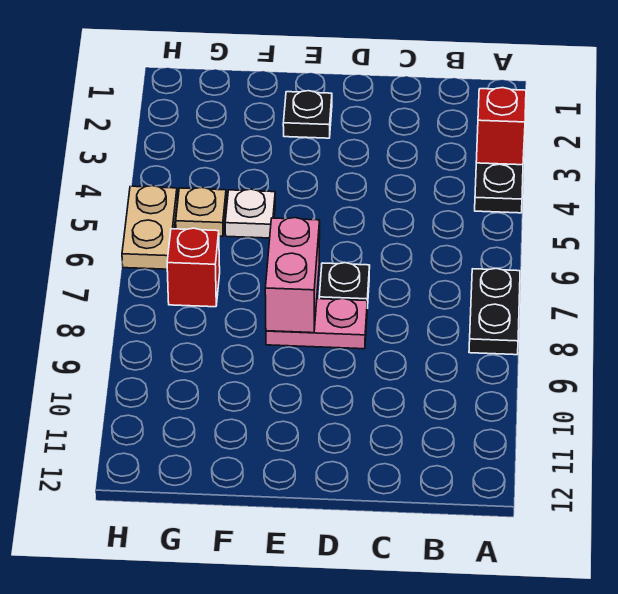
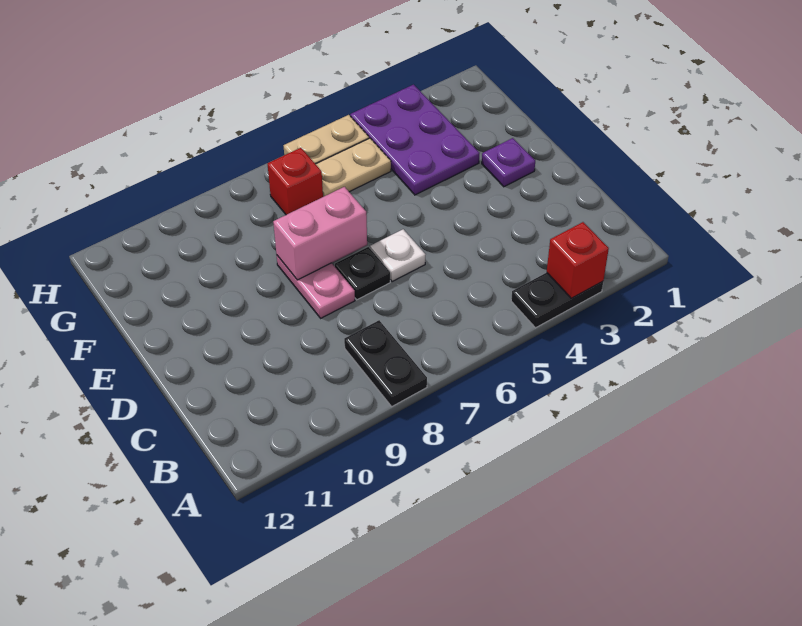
black plate A7:A8 level 1 -> black plate A8:B8 level 1
black plate E2 level 1 -> purple plate E2 level 1
none -> purple plate F3:H4 level 1
white plate F5 level 1 -> white plate D6 level 1
tan plate G5 level 1 -> tan plate G5:G6 level 1

